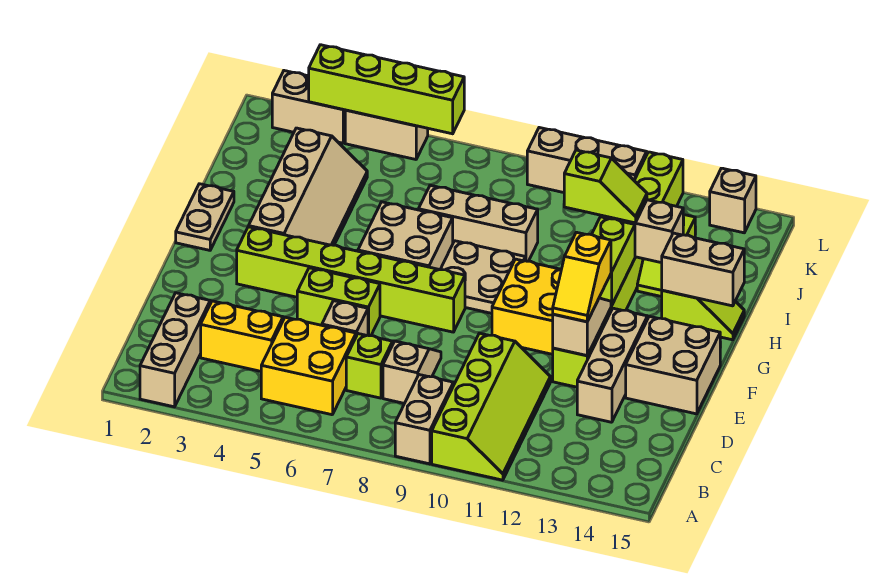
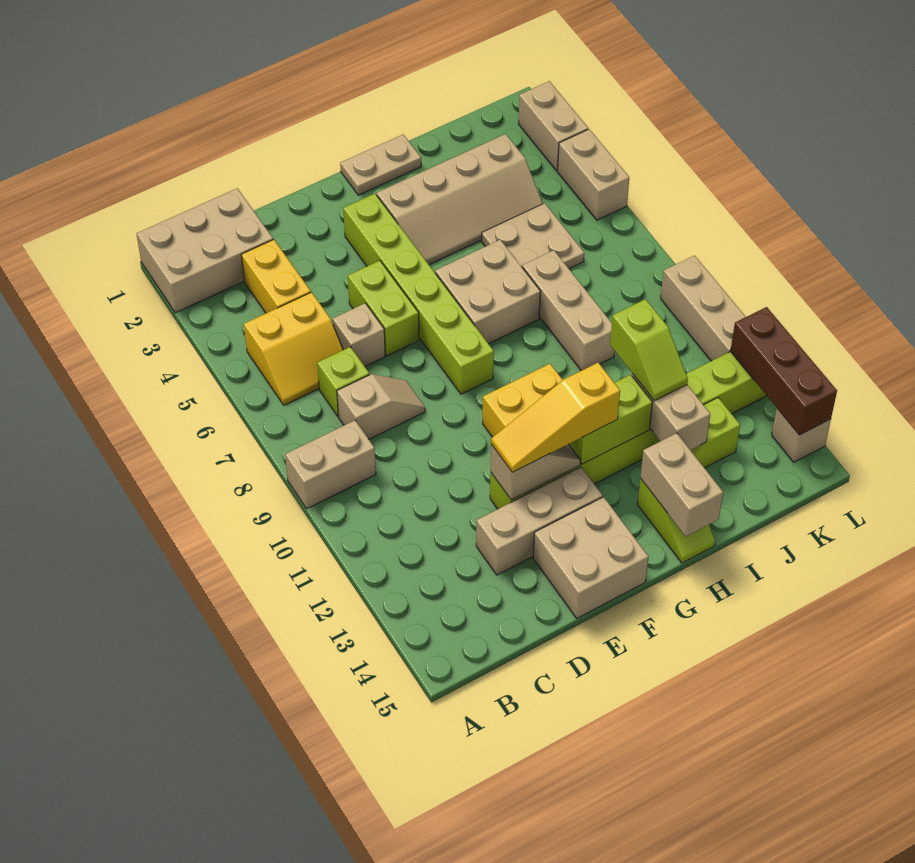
tan brick A2:C2 level 1 -> tan brick A1:C2 level 1
lime slope A10:D11 level 1 top 10 -> none
yellow brick B5:C6 level 1 -> yellow slope B5:C6 level 1 top 5
yellow slope E12:F12 level 3 top F -> yellow slope E12:G12 level 3 top G
tan plate G8:H9 level 1 -> tan plate I5:J6 level 1
lime brick L3:L6 level 2 -> none
none -> brown brick L12:L14 level 2

